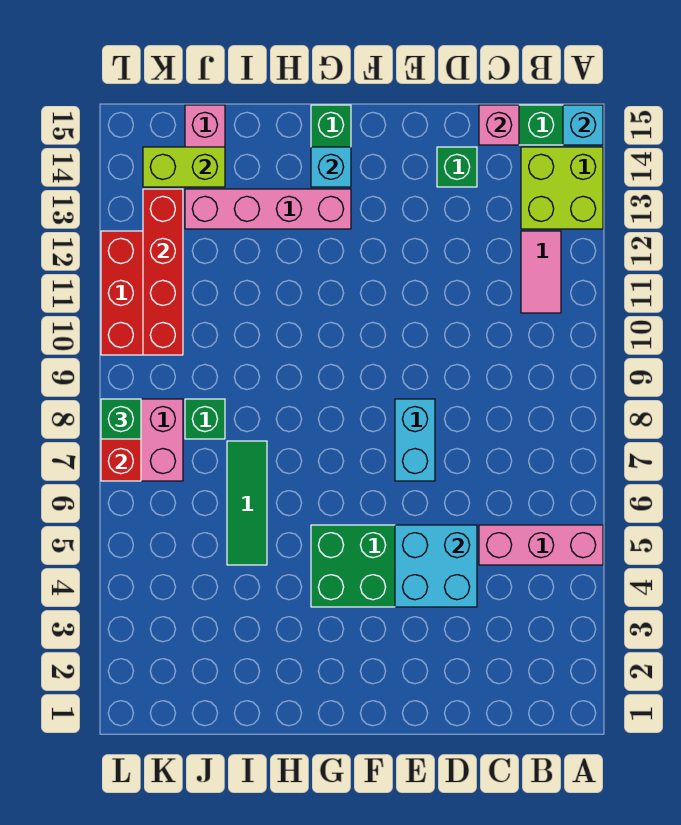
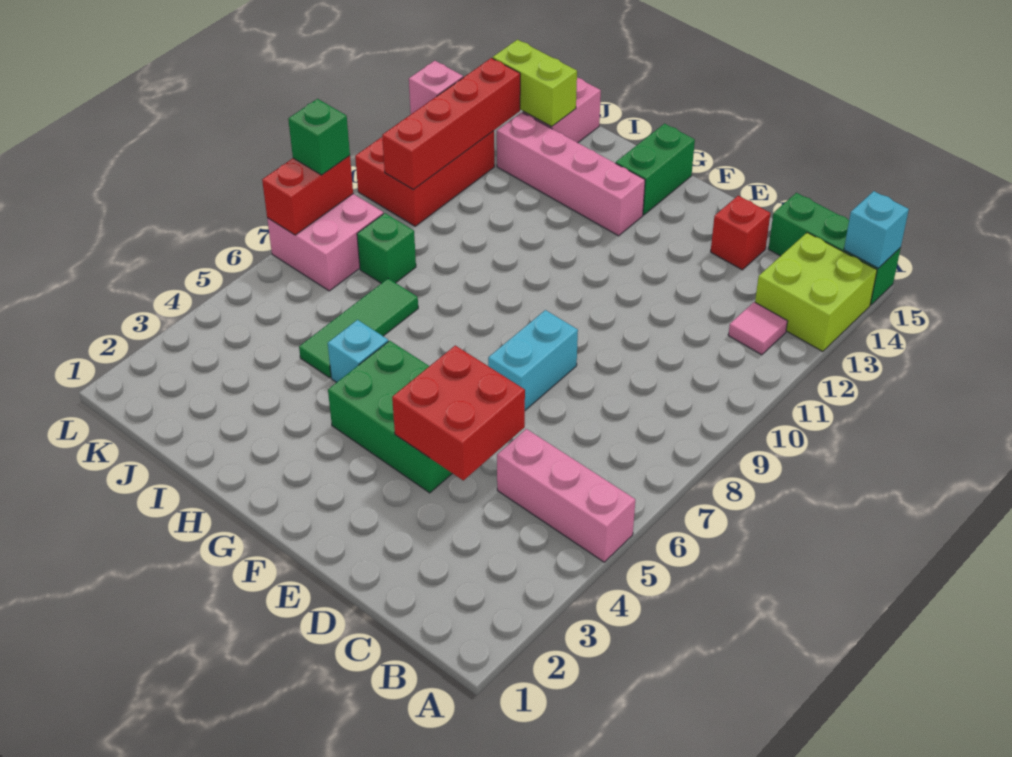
pink tile B11:B12 level 1 -> pink tile B12 level 1
pink brick C15 level 2 -> pink brick L12 level 2
cyan brick D4:E5 level 2 -> red brick D4:E5 level 2
green brick D14 level 1 -> red brick D14 level 1
cyan brick G14 level 2 -> cyan brick H5 level 1

